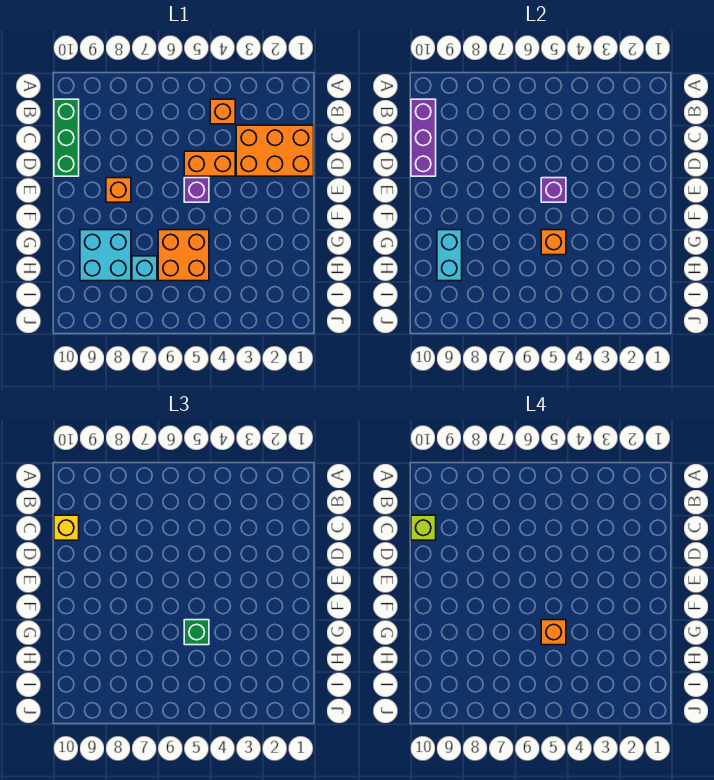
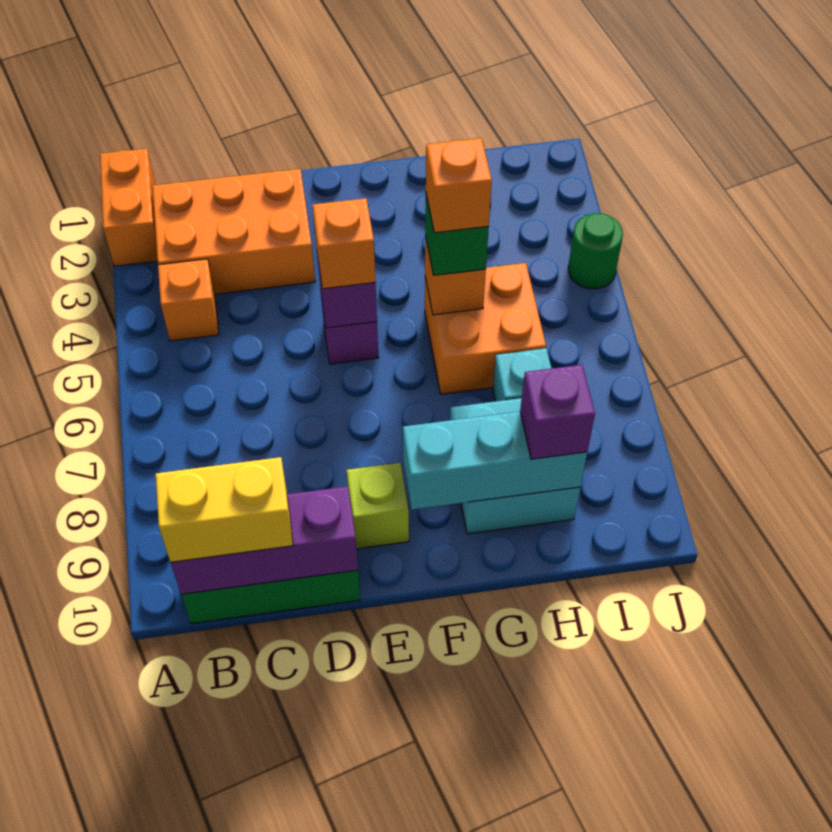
orange brick C1:D3 level 1 -> orange brick B2:D3 level 1
yellow brick C10 level 3 -> yellow brick B10:C10 level 3
lime brick C10 level 4 -> lime brick E9 level 1
orange brick D4:D5 level 1 -> orange brick A1:A2 level 1
orange brick E8 level 1 -> orange brick E5 level 3
cyan brick G9:H9 level 2 -> cyan brick F9:H9 level 2
none -> purple brick H9 level 3
none -> green round brick J4 level 1

